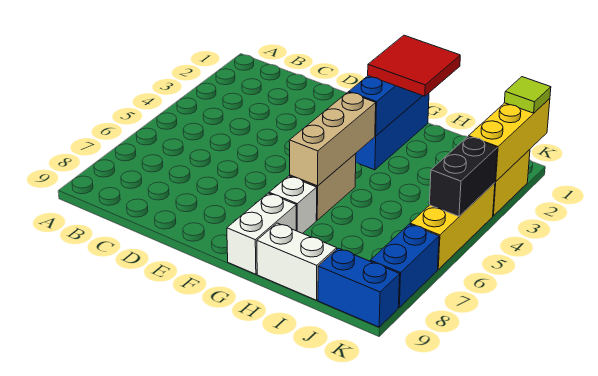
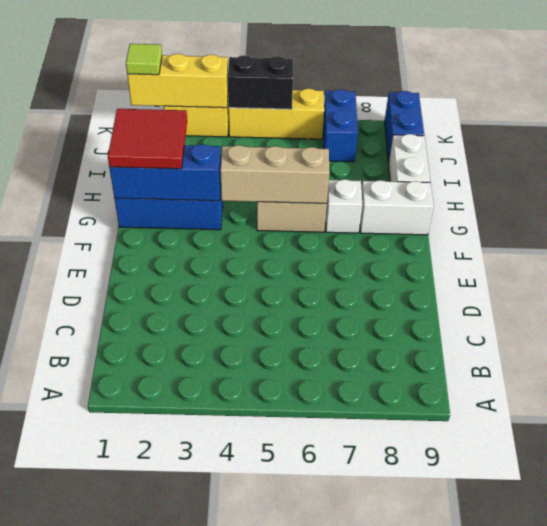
blue brick K7:K8 level 1 -> blue brick J7:K7 level 1

